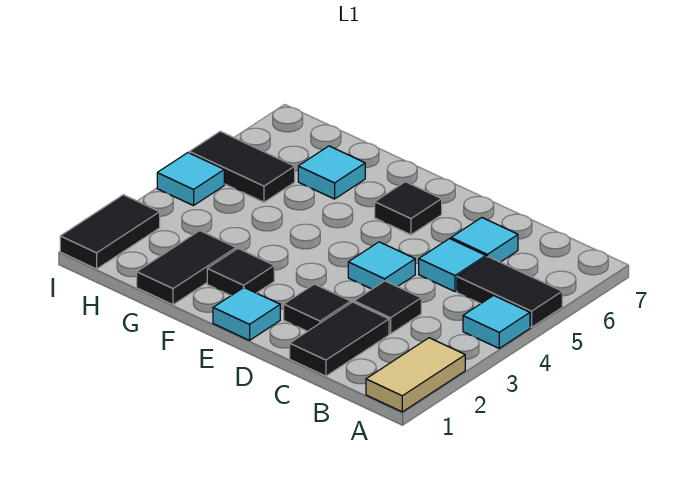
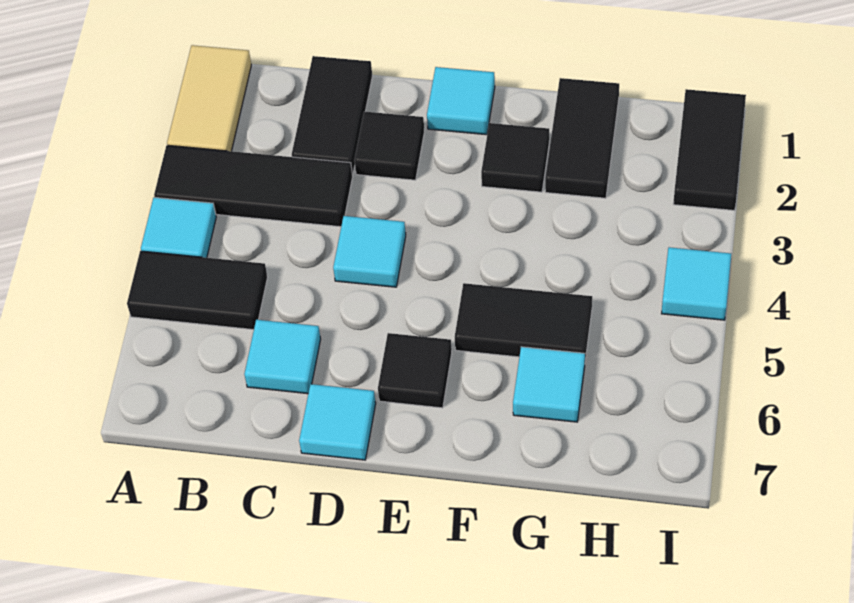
black tile C3 level 1 -> black tile A3:C3 level 1
cyan tile C5 level 1 -> cyan tile D7 level 1
black tile H5:I5 level 1 -> black tile F5:G5 level 1

